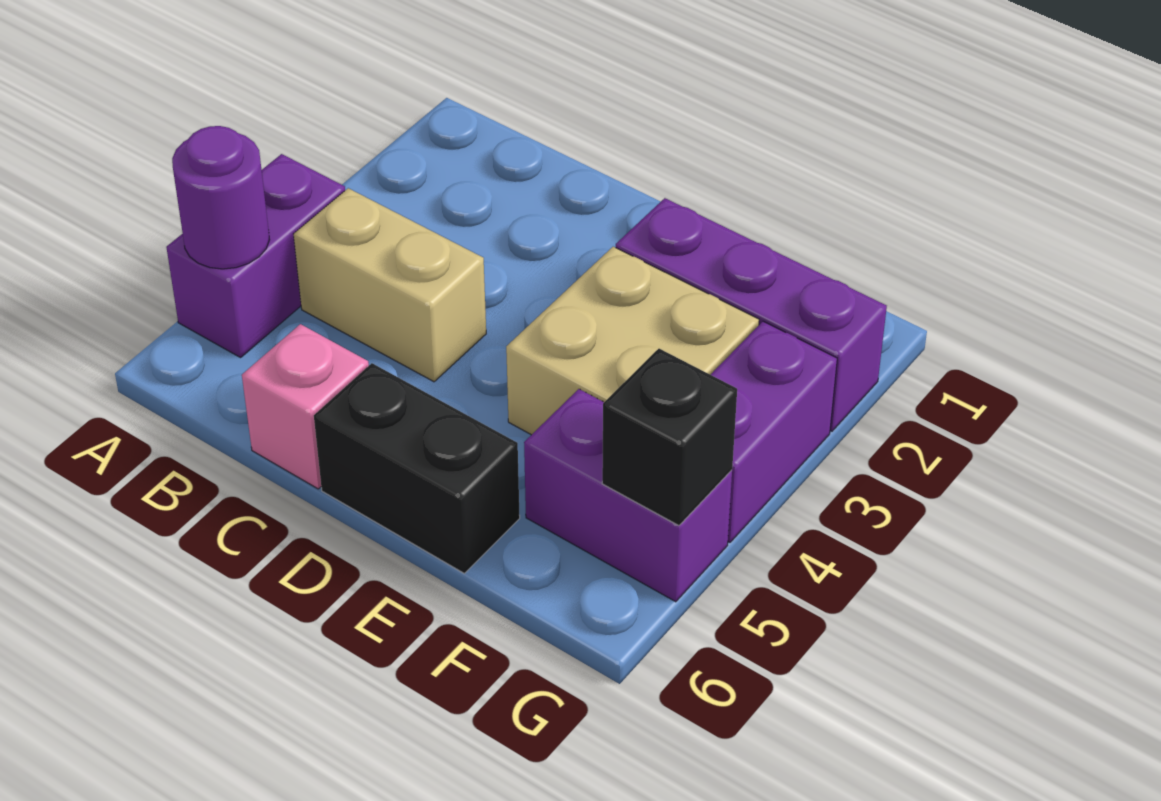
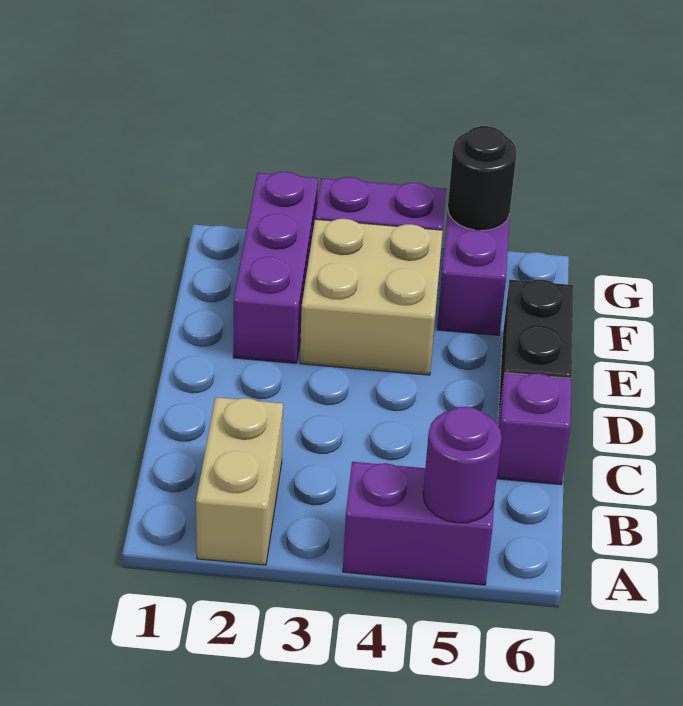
tan brick B4:C4 level 1 -> tan brick A2:B2 level 1
pink brick C6 level 1 -> purple brick C6 level 1
black brick G5 level 2 -> black round brick G5 level 2

